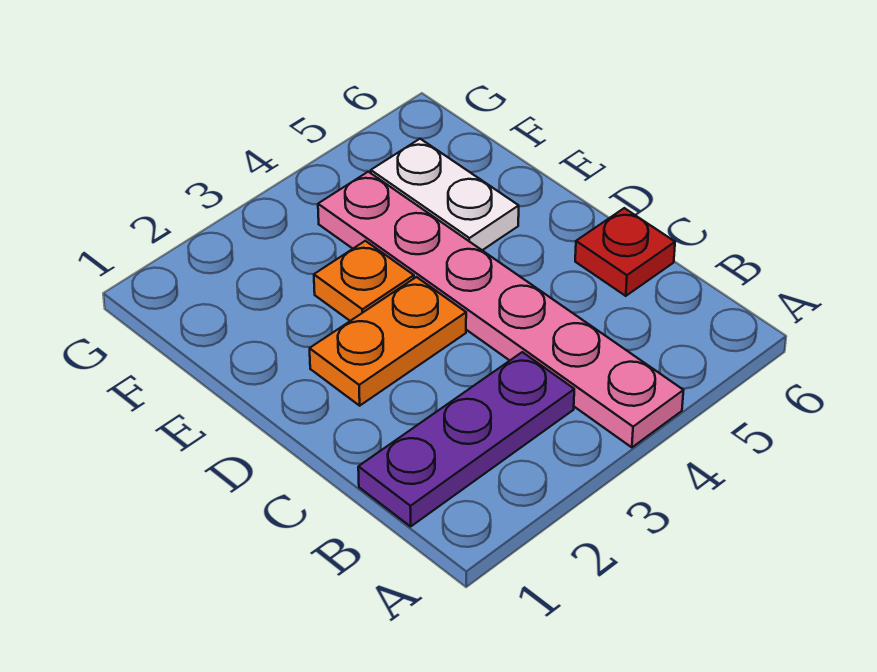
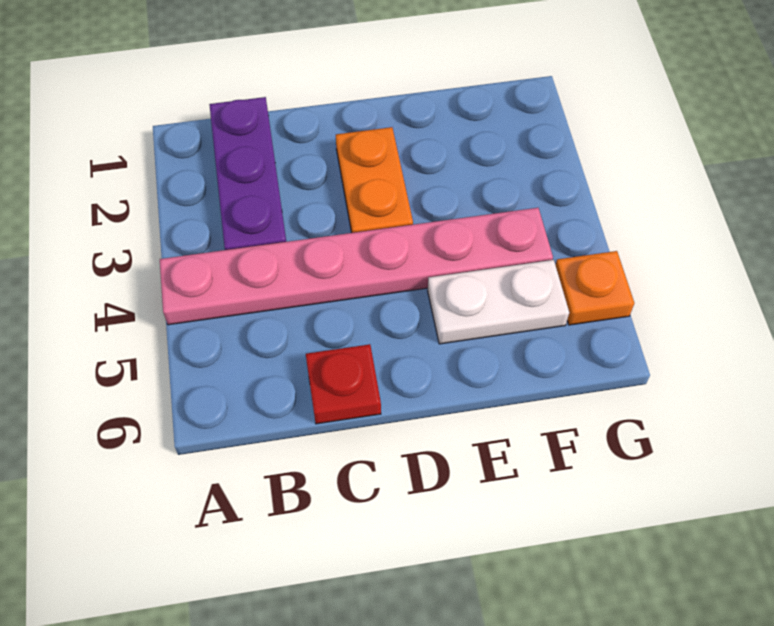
orange plate E3 level 1 -> orange plate G5 level 1

